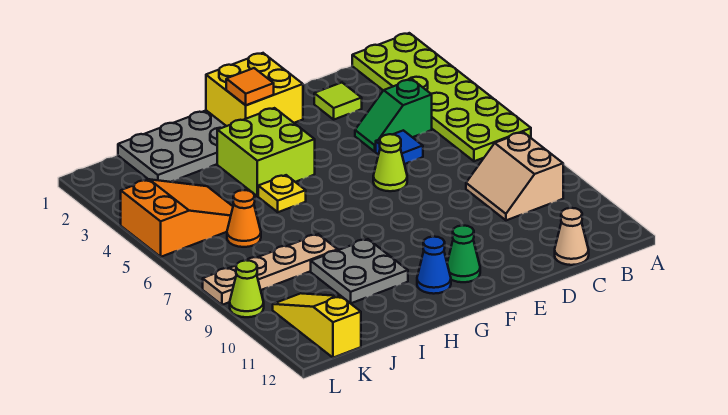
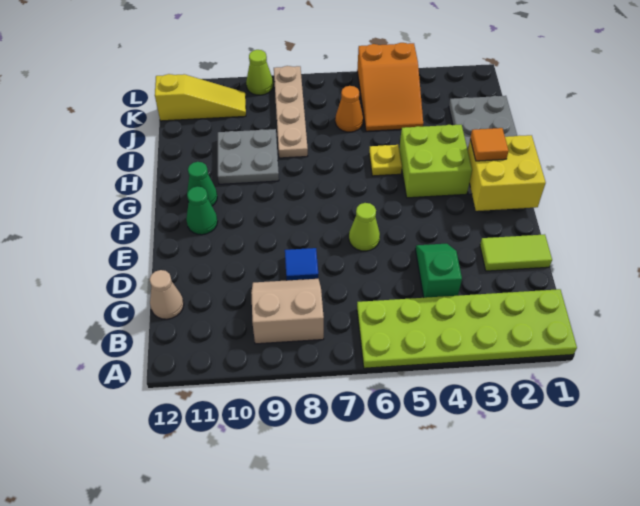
lime tile D2 level 1 -> lime tile D1:D2 level 1
blue tile D5 level 1 -> blue tile D8 level 1
blue cone G11 level 1 -> green cone G11 level 1

